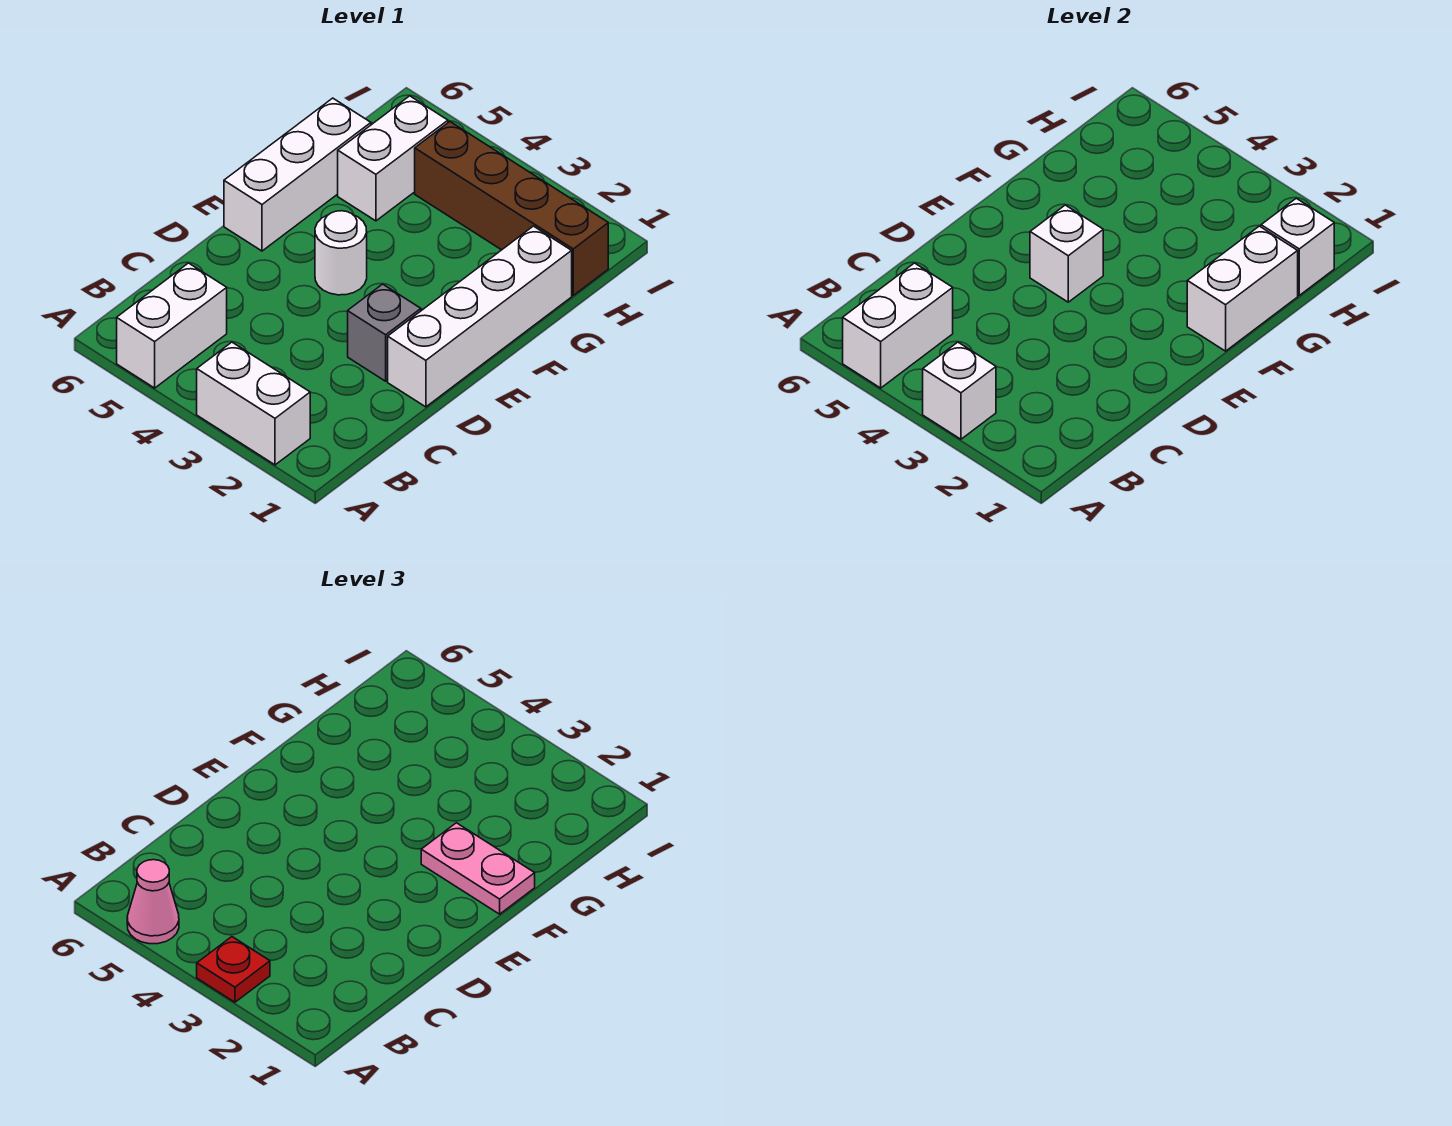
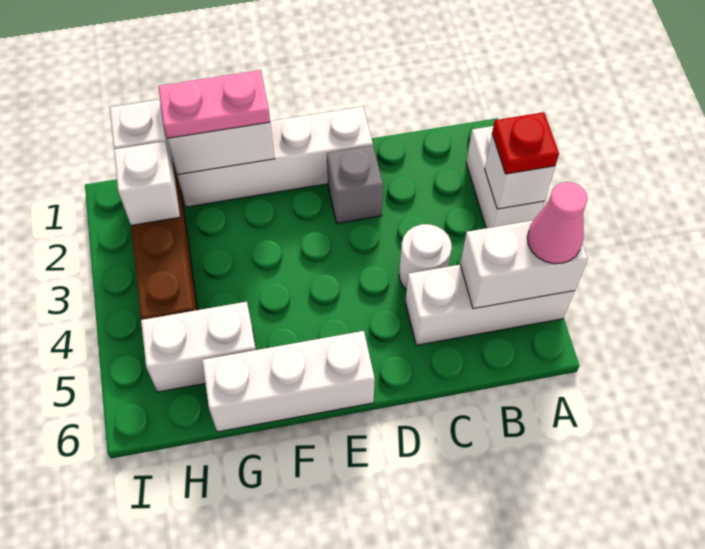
white brick A5:B5 level 1 -> white brick A5:C5 level 1
white round brick E4 level 1 -> white round brick C4 level 1
white brick E4 level 2 -> white brick H2 level 2
pink plate F1:F2 level 3 -> pink plate F1:G1 level 3

